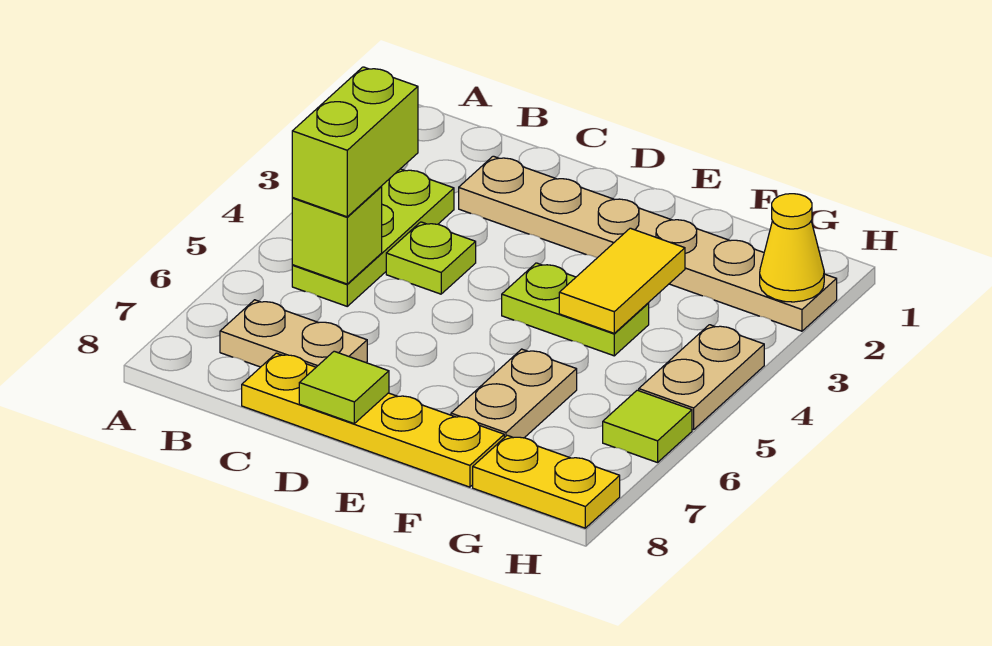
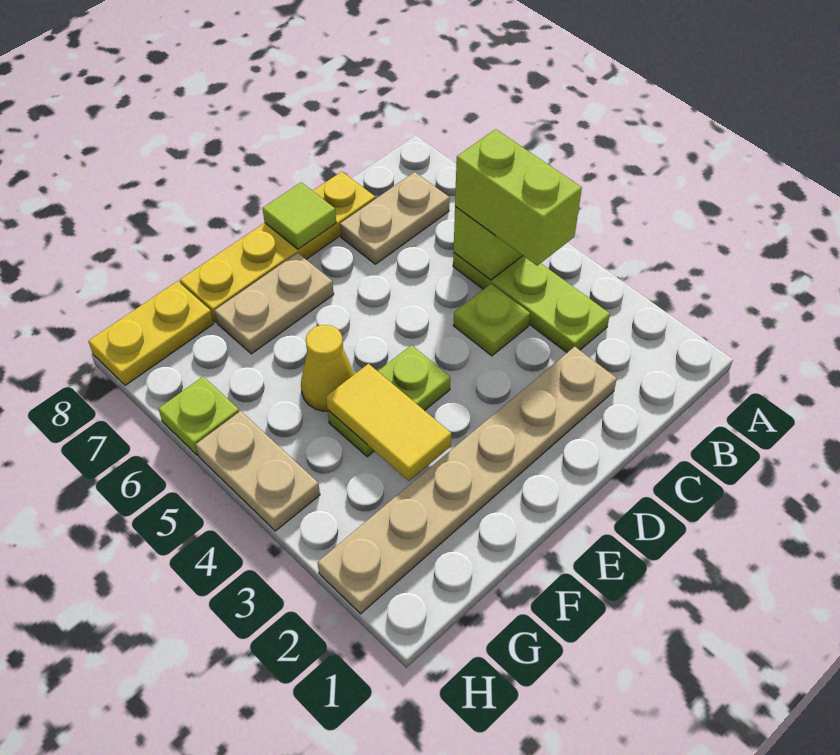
tan plate F6:F7 level 1 -> tan plate E7:F7 level 1
yellow cone H2 level 2 -> yellow cone F5 level 1
lime tile H6 level 1 -> lime plate H6 level 1

